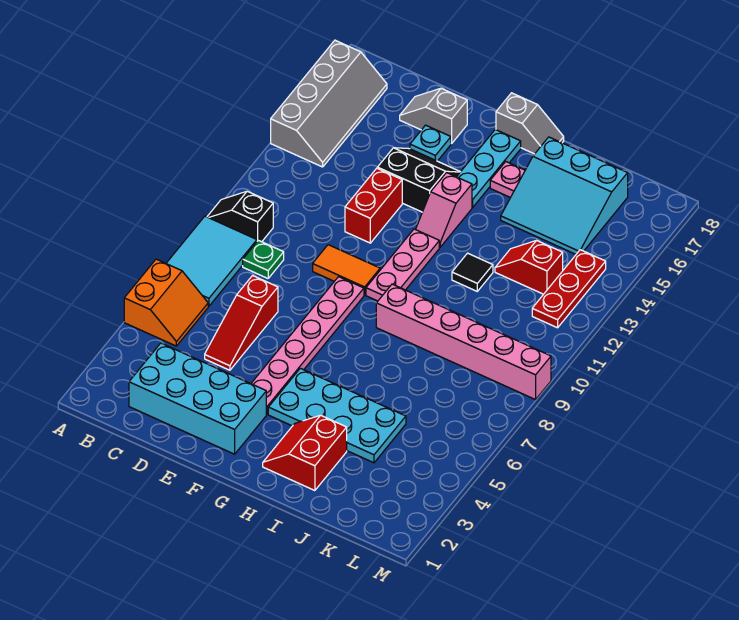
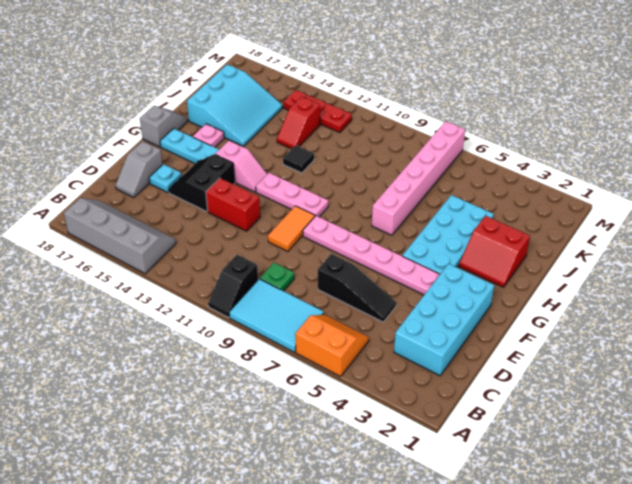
red slope D5:D7 level 1 top 7 -> black slope D5:D7 level 1 top 7
pink brick H9:M9 level 1 -> pink brick H7:M7 level 1

